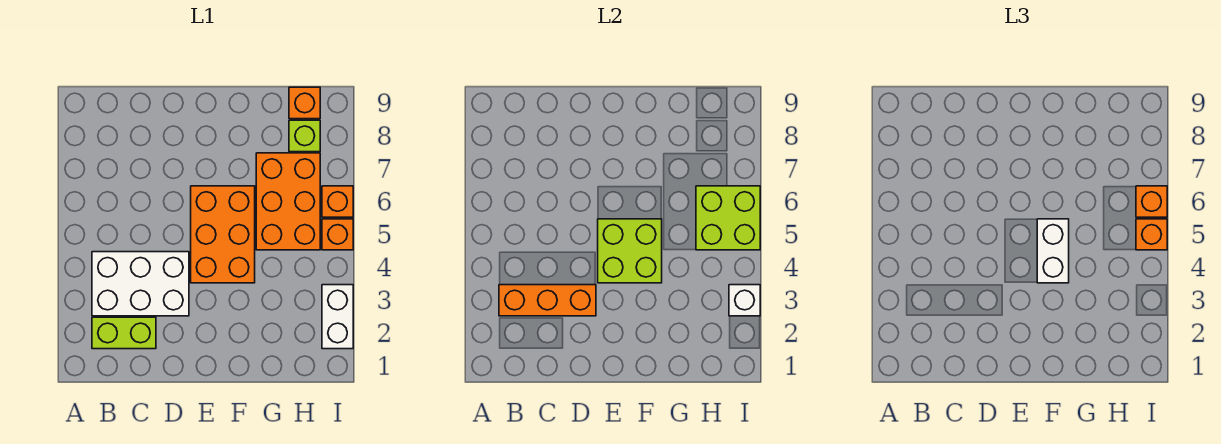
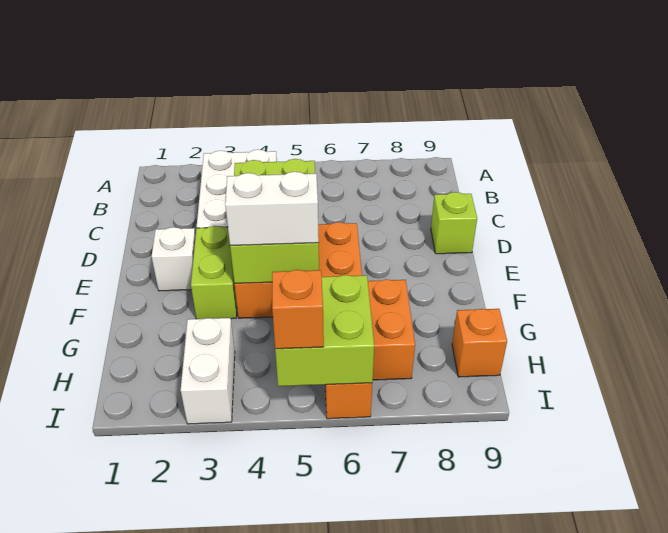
lime brick B2:C2 level 1 -> lime brick E3:F3 level 1
orange brick B3:D3 level 2 -> none
lime brick E4:F5 level 2 -> lime brick D4:F5 level 2
lime brick H8 level 1 -> lime brick D9 level 1
white brick I2:I3 level 1 -> white brick H3:I3 level 1
white brick I3 level 2 -> white brick E2 level 1
orange brick I5 level 1 -> none
orange brick I6 level 3 -> none

